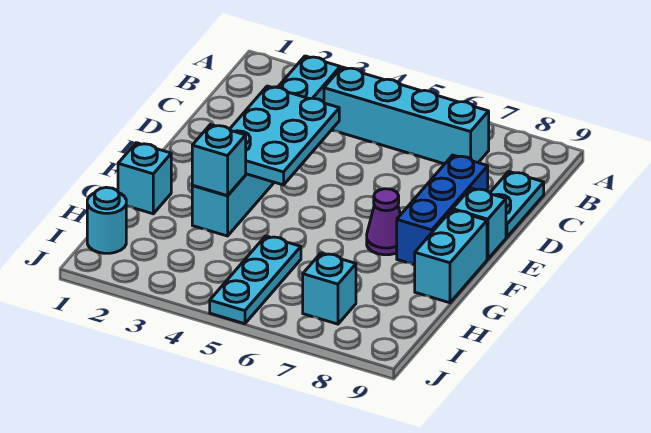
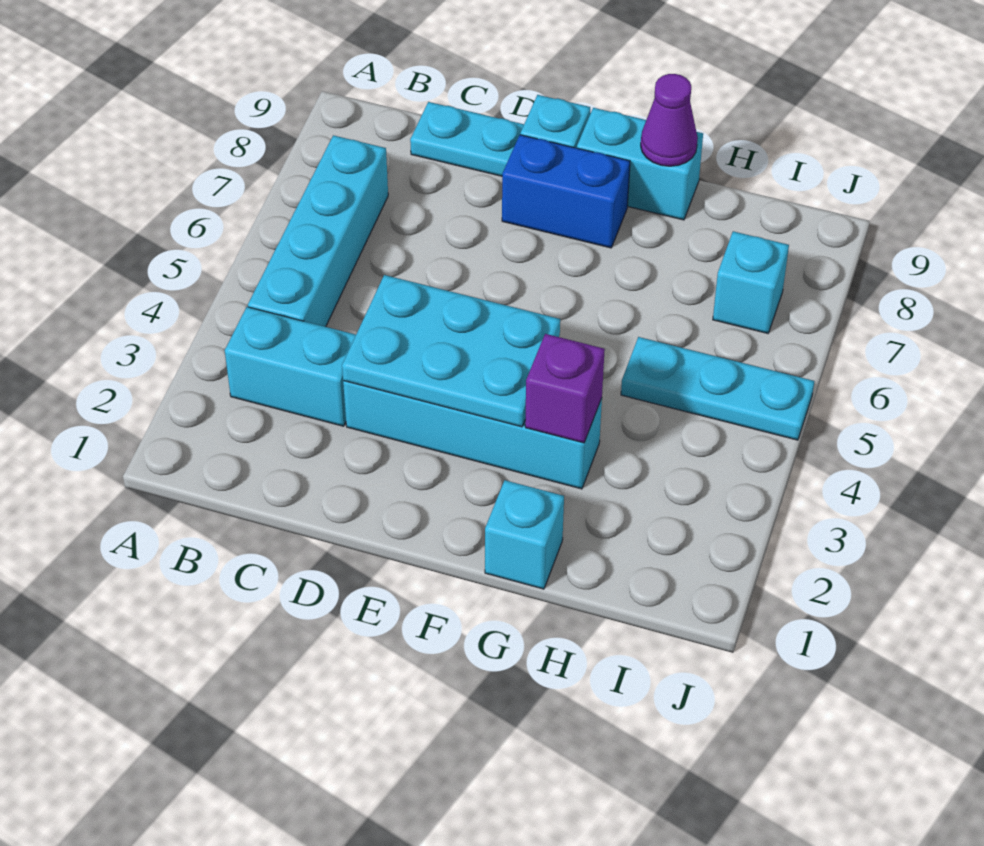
blue brick D8:F8 level 1 -> blue brick E8:F8 level 1
purple cone F7 level 1 -> purple cone G9 level 2
cyan brick G3 level 2 -> purple brick G3 level 2
cyan round brick I1 level 1 -> none

